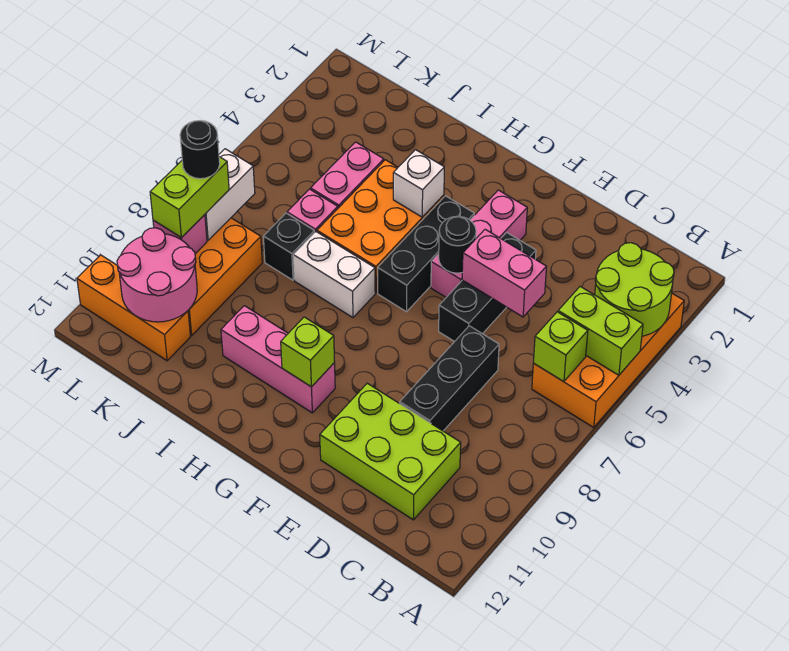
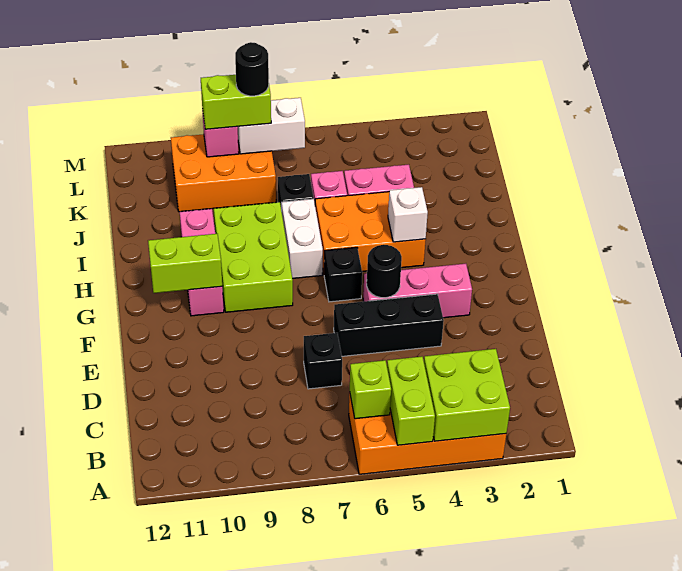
lime round brick A3:B4 level 2 -> lime brick A3:B4 level 2
lime brick C10:E11 level 1 -> lime brick G8:I9 level 1
pink brick D5:E5 level 2 -> none
black brick D7:D9 level 1 -> black brick D7 level 1
black brick G4:G6 level 1 -> black brick G6 level 1
lime brick G10 level 2 -> lime brick G10:G11 level 2
pink round brick K10:L11 level 2 -> none
orange brick K11:M11 level 1 -> none

